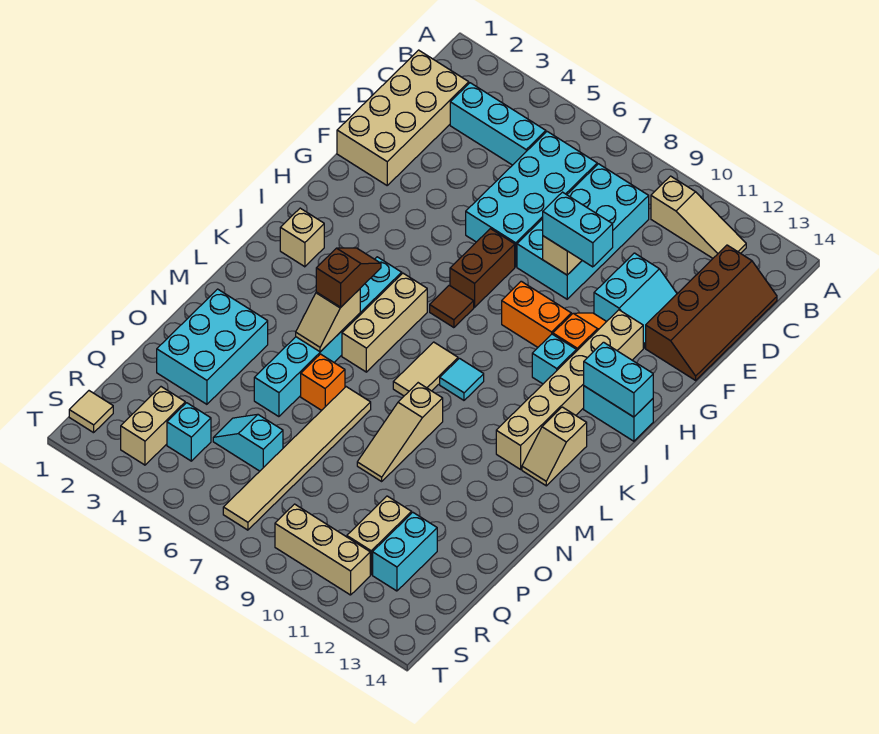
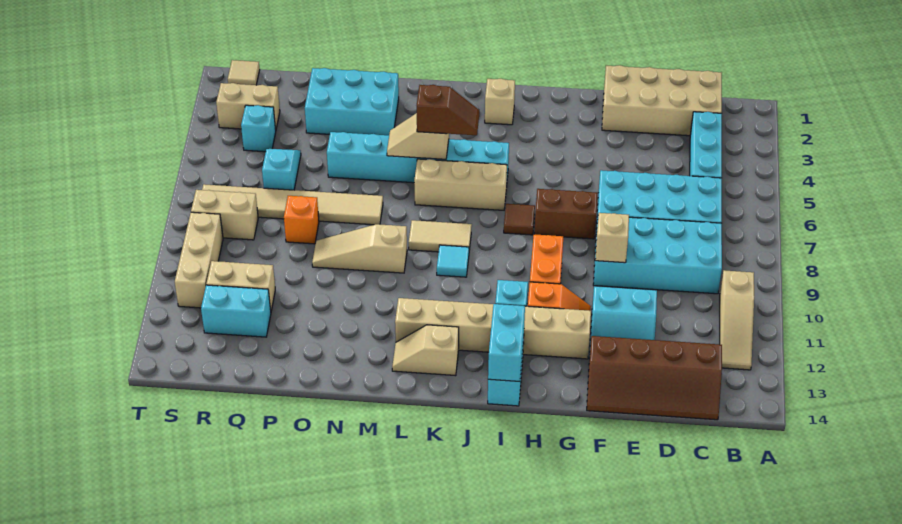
cyan brick F9:F10 level 3 -> none
orange brick N6 level 1 -> orange brick P8 level 1
none -> tan brick R8:S8 level 1

